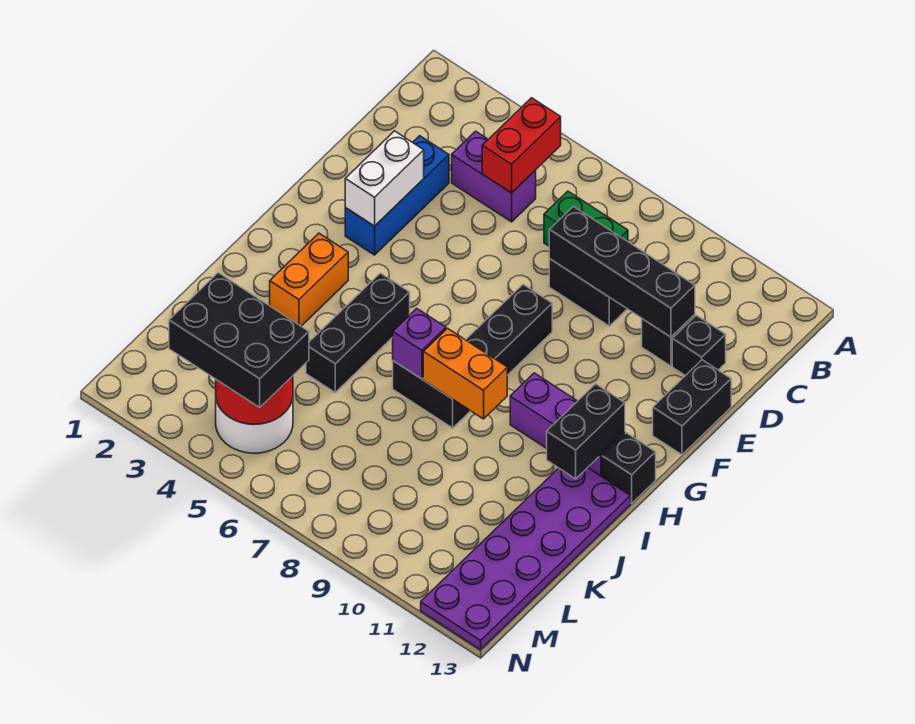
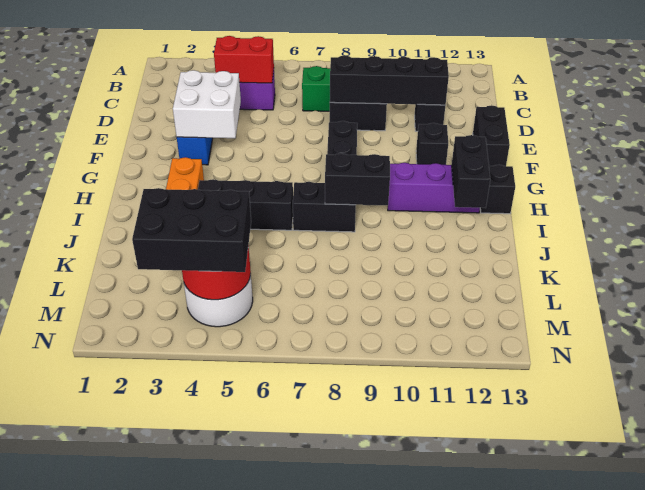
red brick B5:C5 level 2 -> red brick C4:C5 level 2
black brick D12 level 1 -> black brick F11 level 1
white brick E3:F3 level 2 -> white brick E3:F4 level 2
black brick H5:J5 level 1 -> black brick I4:I6 level 1
purple brick I7 level 2 -> none
orange brick I8:I9 level 2 -> black brick I8:I9 level 2
purple plate I12:N13 level 1 -> none

